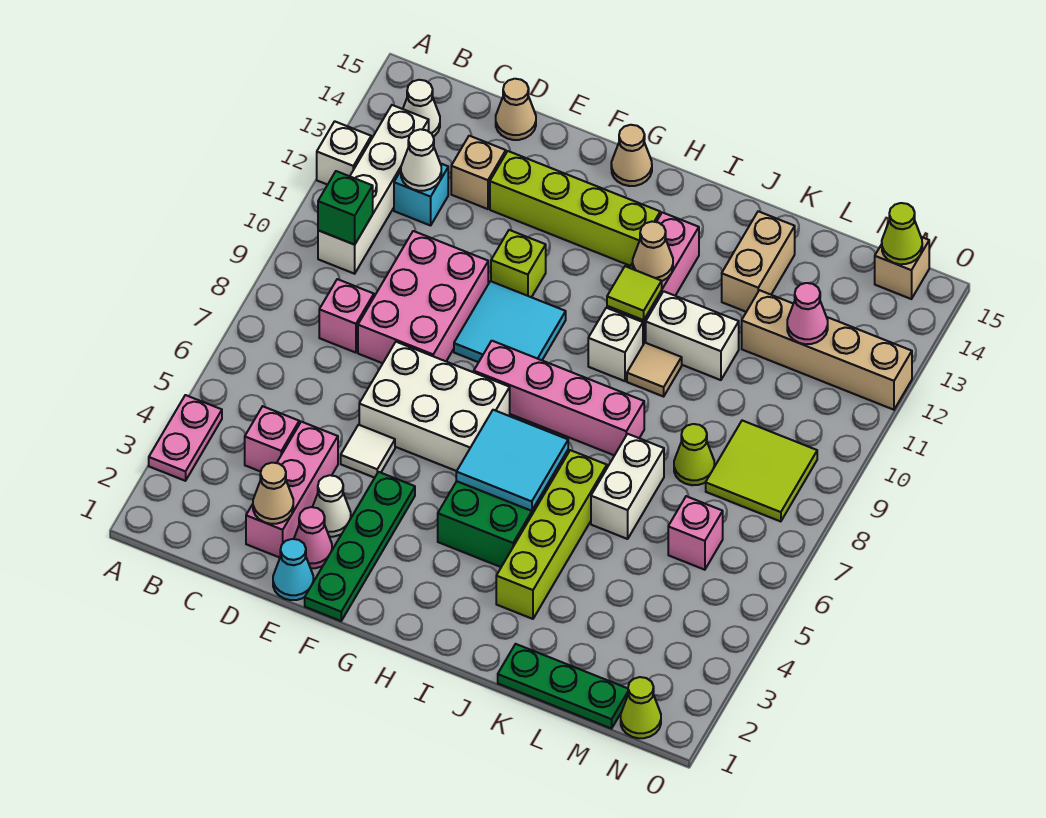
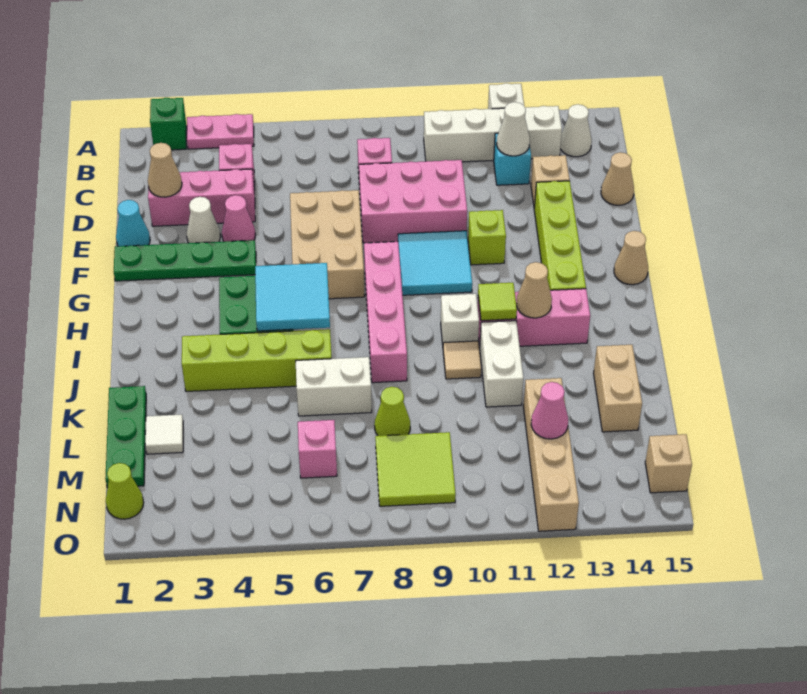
green brick B10 level 2 -> green brick A2 level 1
pink cone E2 level 1 -> pink cone E4 level 1
white tile E5 level 1 -> white tile L2 level 1
white brick E6:G7 level 1 -> tan brick E6:G7 level 1
tan brick K13:K14 level 1 -> tan brick K14:L14 level 1
lime cone N15 level 2 -> none

